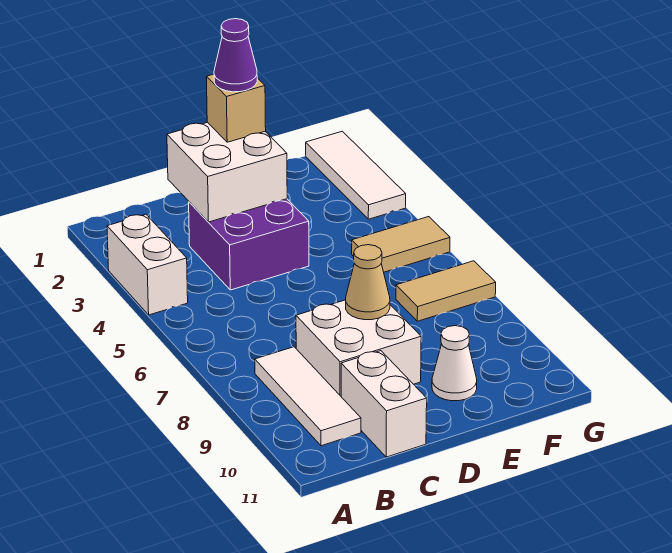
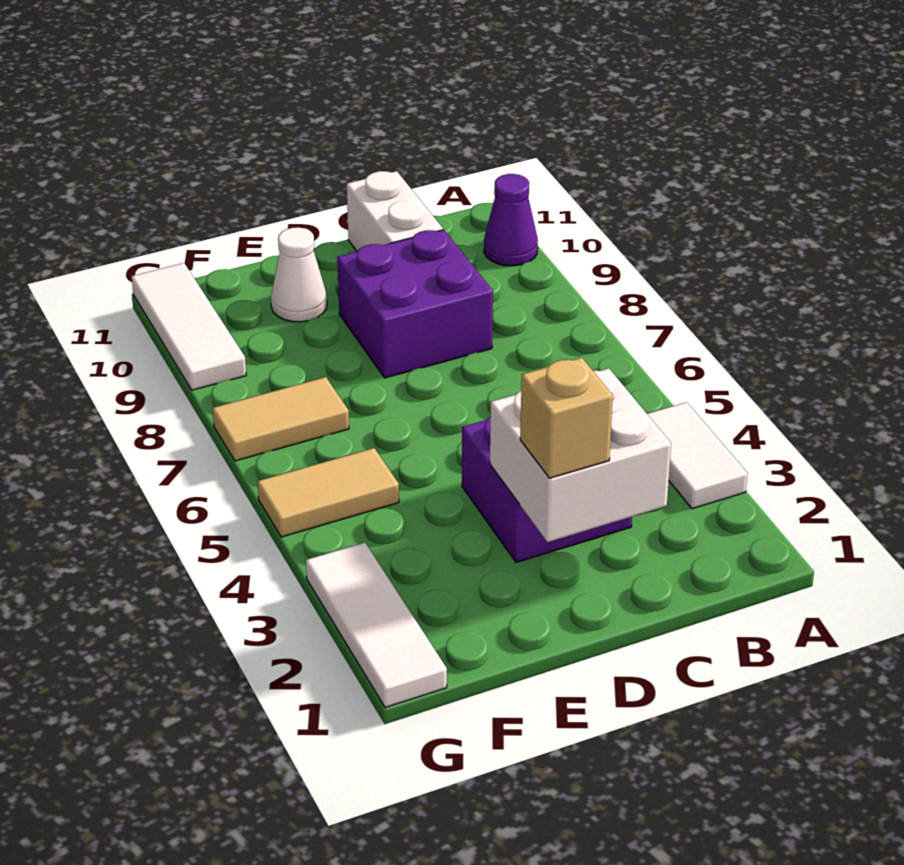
white brick A3:A4 level 1 -> white tile A3:A4 level 1
white tile B8:B10 level 1 -> white tile G9:G11 level 1
white brick C8:D9 level 1 -> purple brick C8:D9 level 1
purple cone D2 level 4 -> purple cone A10 level 1
tan cone D8 level 2 -> none

